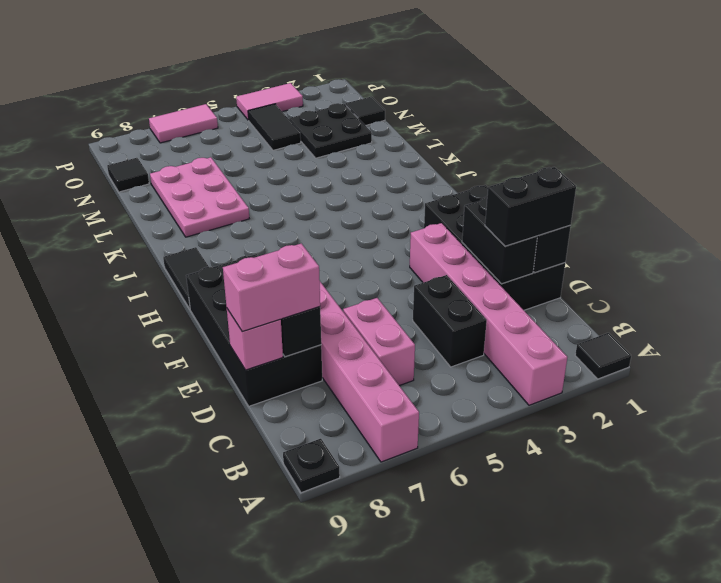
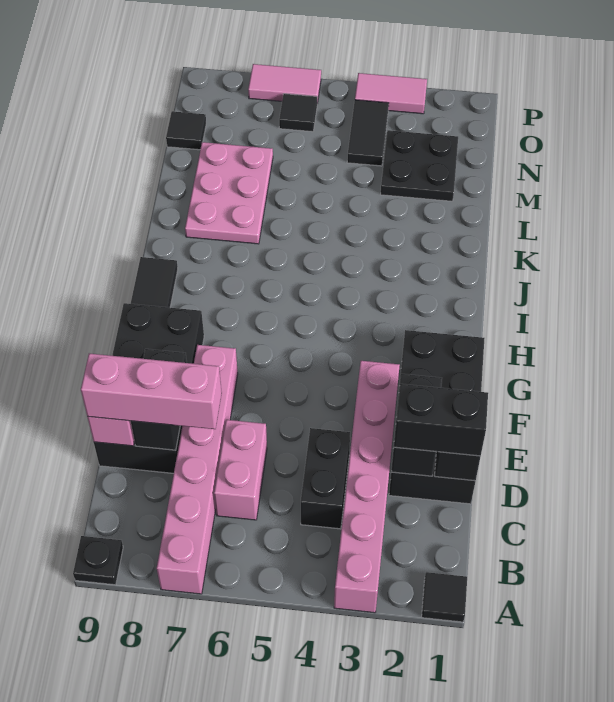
pink brick D8:D9 level 3 -> pink brick D7:D9 level 3
black tile N1 level 1 -> black tile O6 level 1

